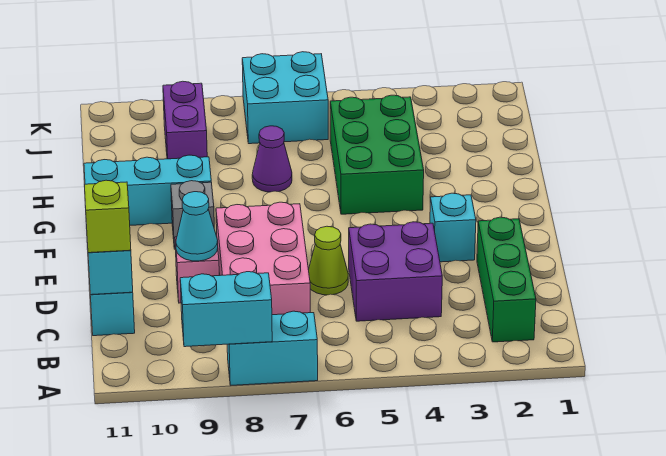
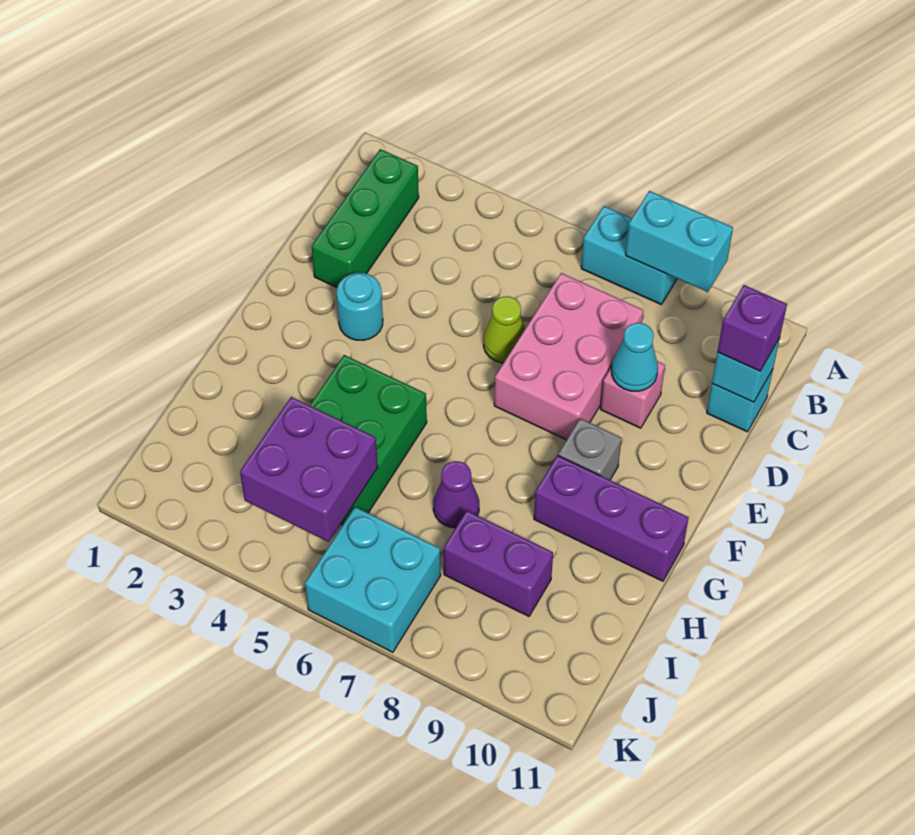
purple brick C4:D5 level 1 -> purple brick I4:J5 level 2
lime brick C11 level 3 -> purple brick C11 level 3
cyan brick E3 level 1 -> cyan round brick E3 level 1
cyan brick G9:G11 level 1 -> purple brick G9:G11 level 1
purple brick I9:J9 level 1 -> purple brick I8:I9 level 1

